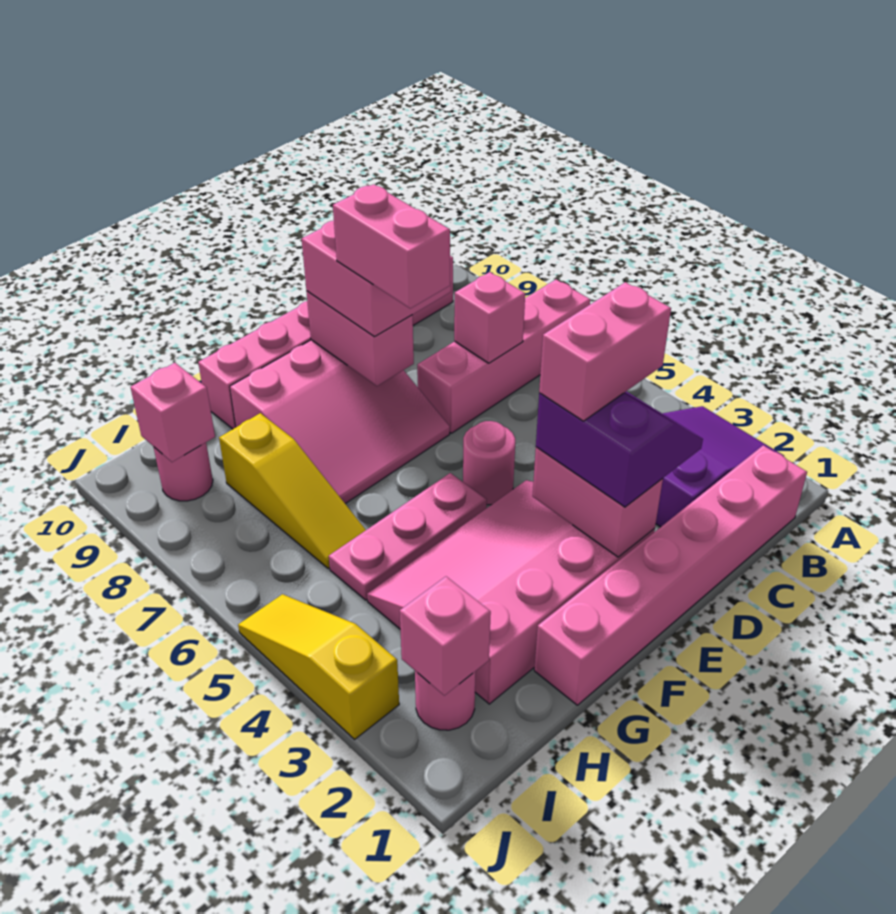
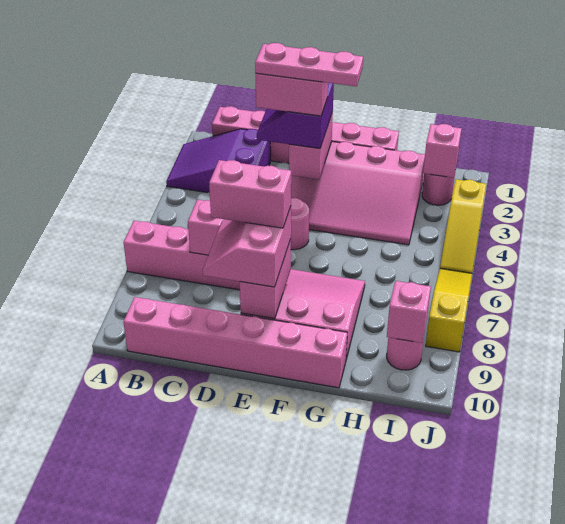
pink brick E7:E8 level 4 -> pink brick D8:E8 level 4
pink plate F5:H5 level 1 -> pink plate D3:F3 level 5
yellow slope H6:H8 level 1 top 8 -> yellow slope J6:J8 level 1 top 8

